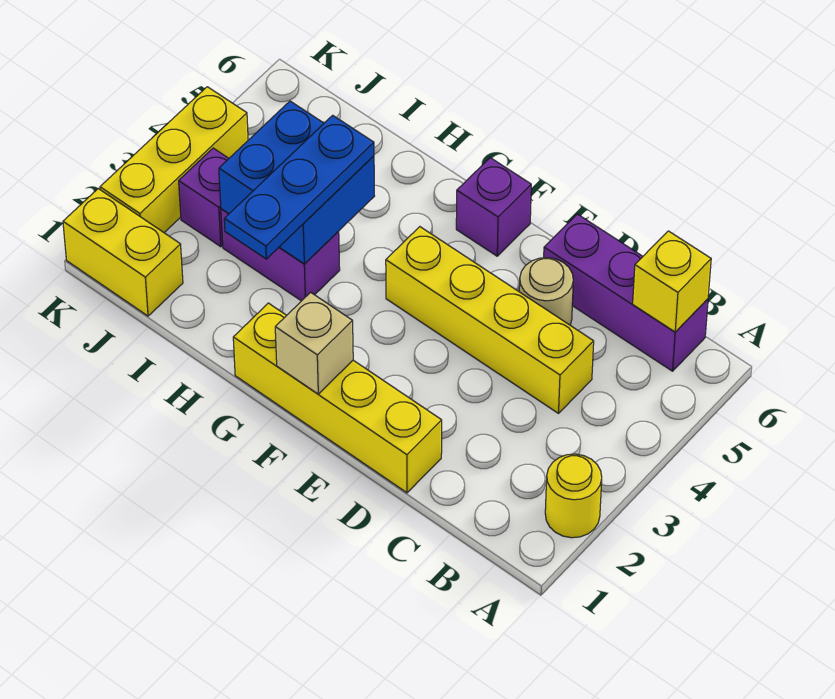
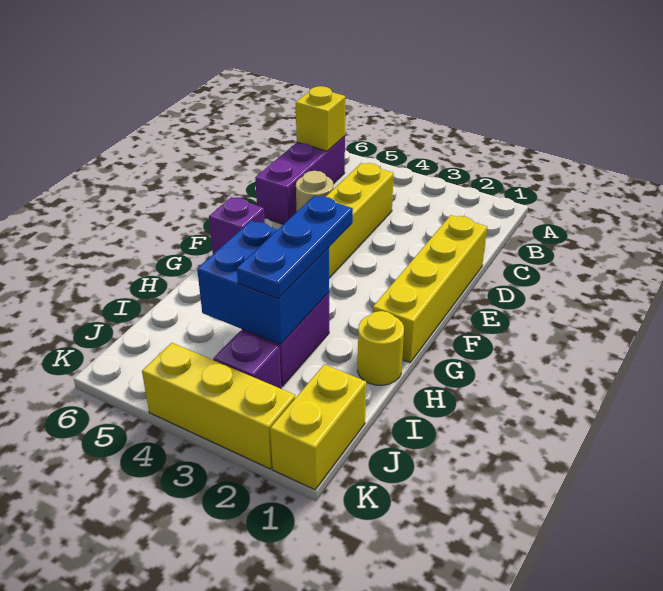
yellow round brick A2 level 1 -> yellow round brick H1 level 1
tan brick F1 level 2 -> none
blue plate H2:H4 level 3 -> blue plate G3:I3 level 3

